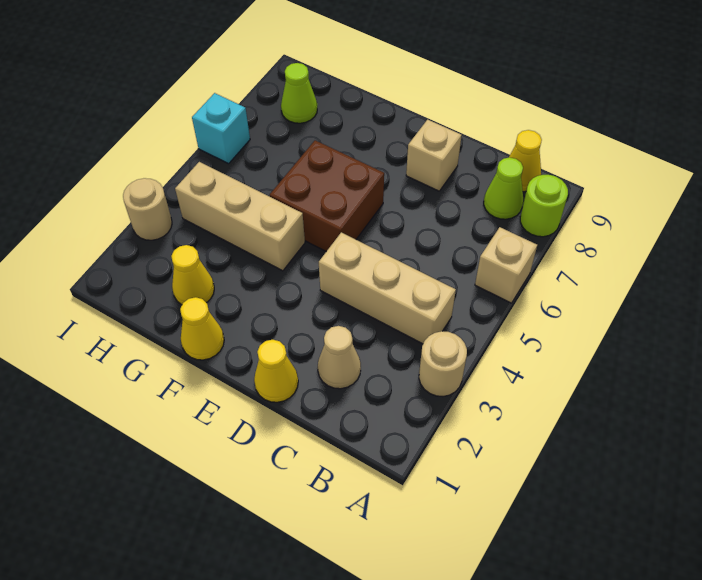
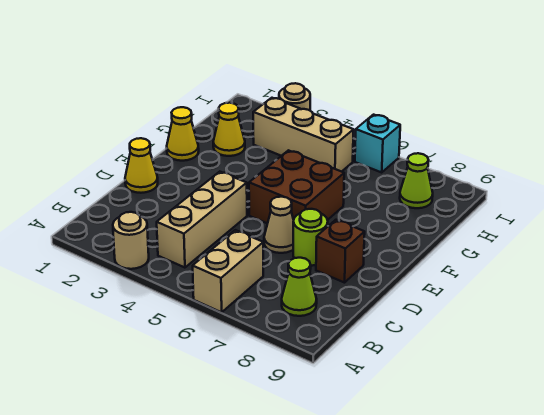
tan brick A6 level 1 -> tan brick A6:B6 level 1
lime round brick A8 level 1 -> lime round brick D7 level 1
yellow cone B9 level 1 -> none
tan cone C2 level 1 -> tan cone D6 level 1
tan brick D8 level 1 -> brown brick D8 level 1
tan brick F4:H4 level 1 -> tan brick H3:H5 level 1

